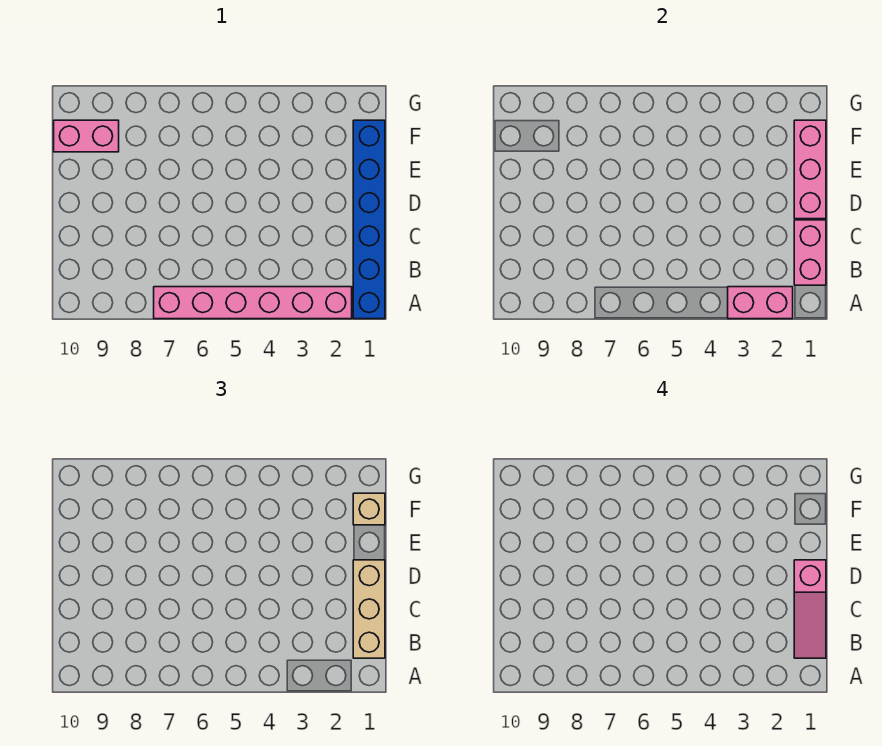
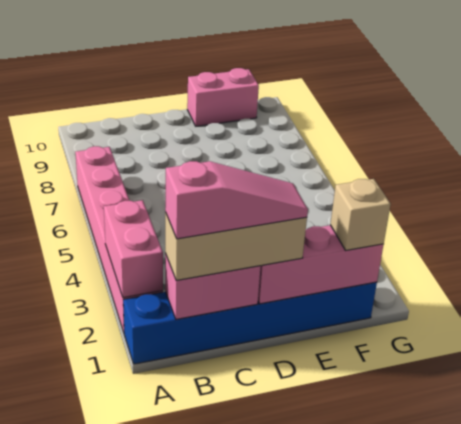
pink slope B1:D1 level 4 top D -> pink slope B1:D1 level 4 top B
pink brick F9:F10 level 1 -> pink brick E10:F10 level 1

